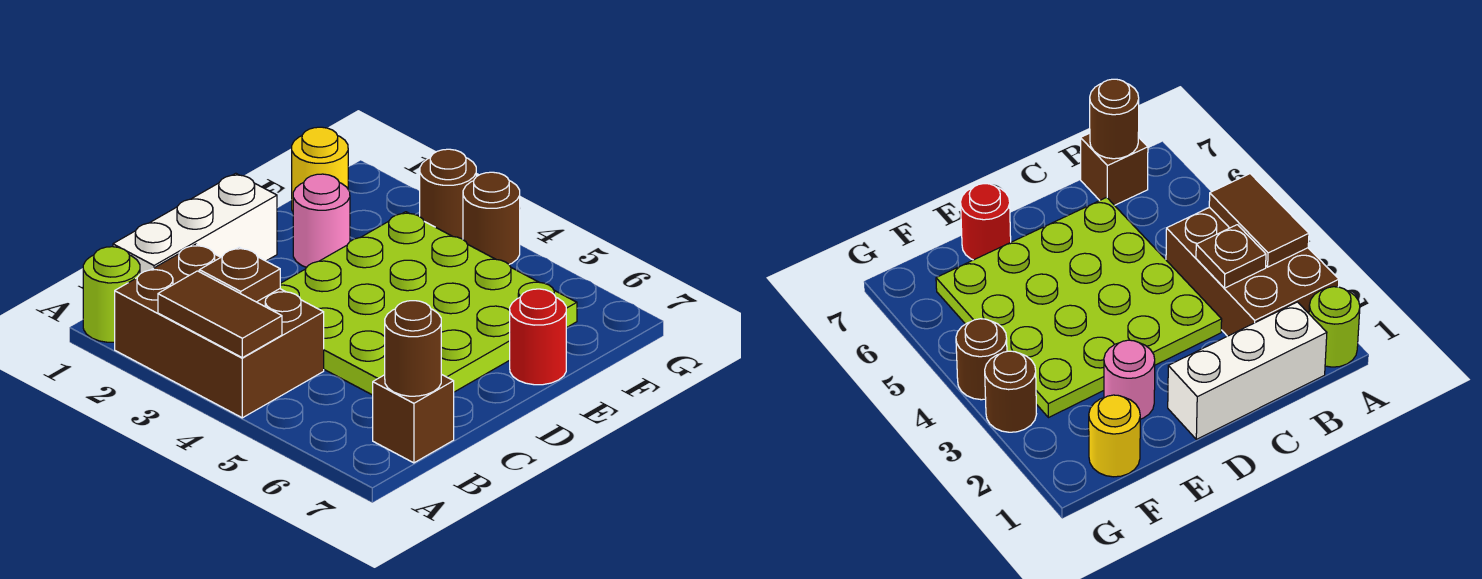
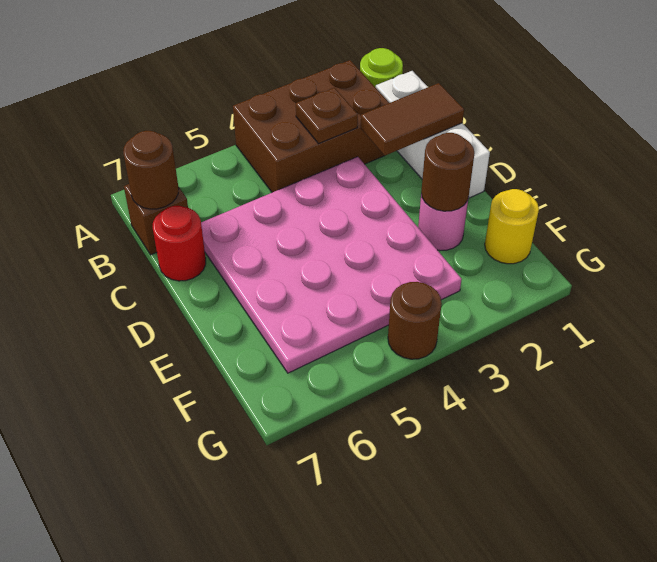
brown tile A3:A4 level 2 -> brown tile C1:C2 level 2
lime plate C3:F6 level 1 -> pink plate C3:F6 level 1
red round brick E7 level 1 -> red round brick C7 level 1
brown round brick G3 level 1 -> brown round brick E2 level 2

